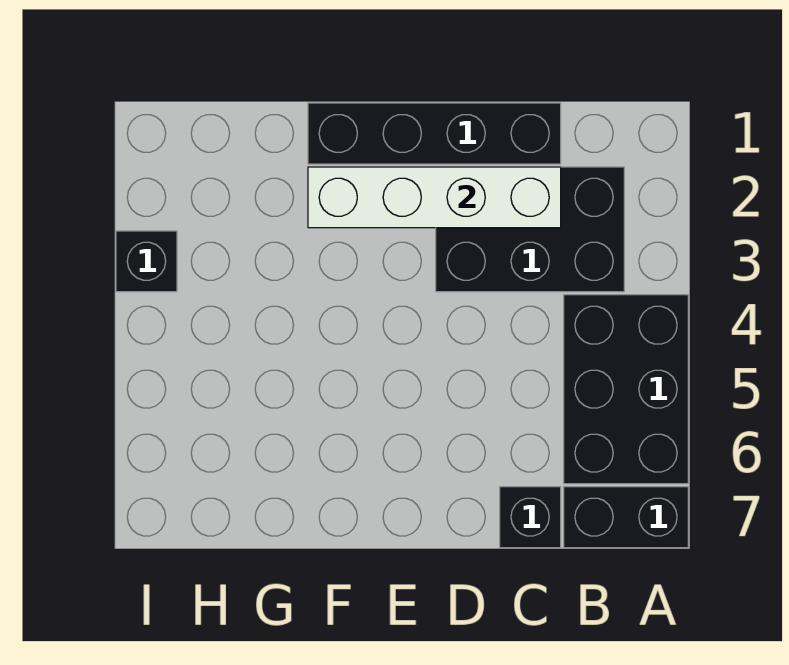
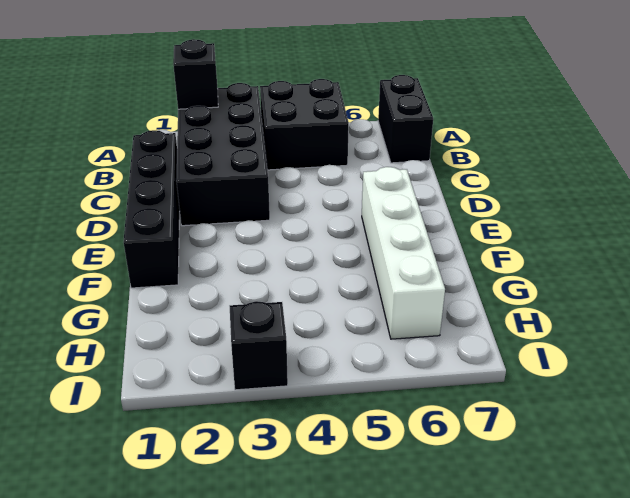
black brick A4:B6 level 1 -> black brick A4:B5 level 1
black brick B2:D3 level 1 -> black brick A2:D3 level 1
white brick C2:F2 level 2 -> white brick E6:H6 level 1
black brick C7 level 1 -> black brick A2 level 2

